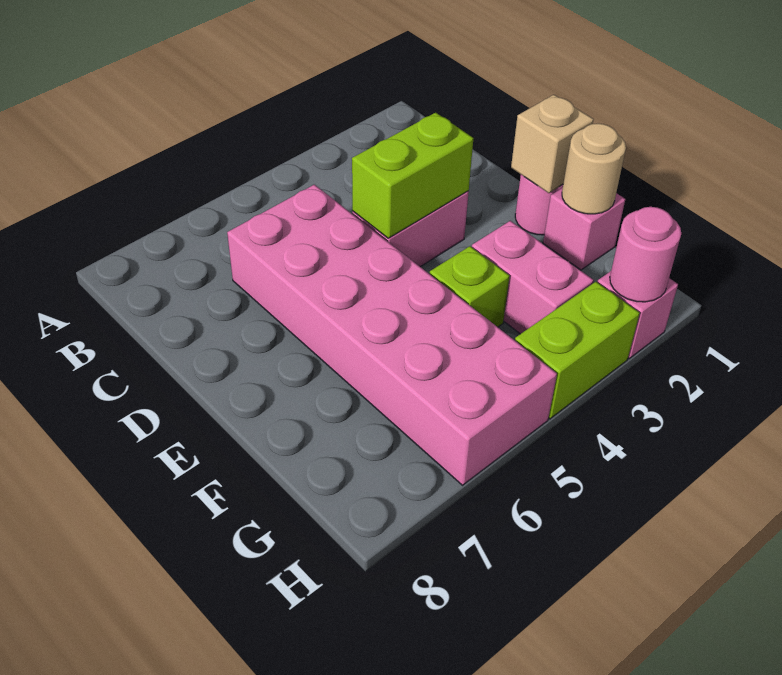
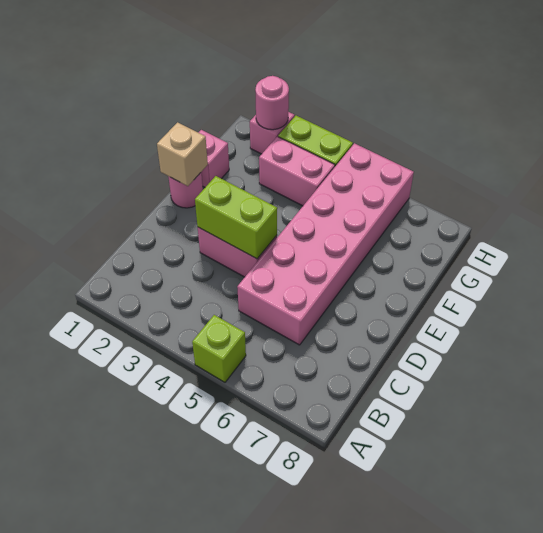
tan round brick F1 level 2 -> none
pink brick F3:G3 level 1 -> pink brick G3:G4 level 1
lime brick F4 level 1 -> lime brick A5 level 1

